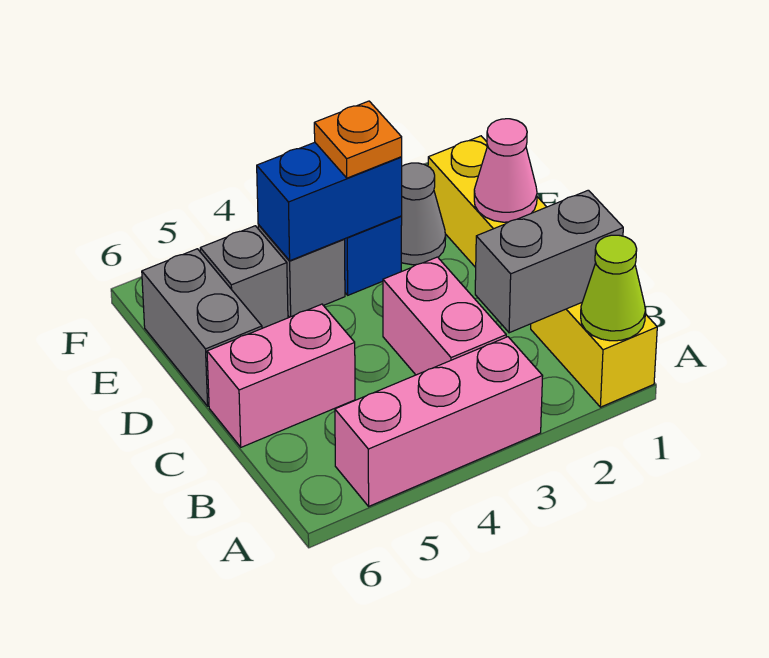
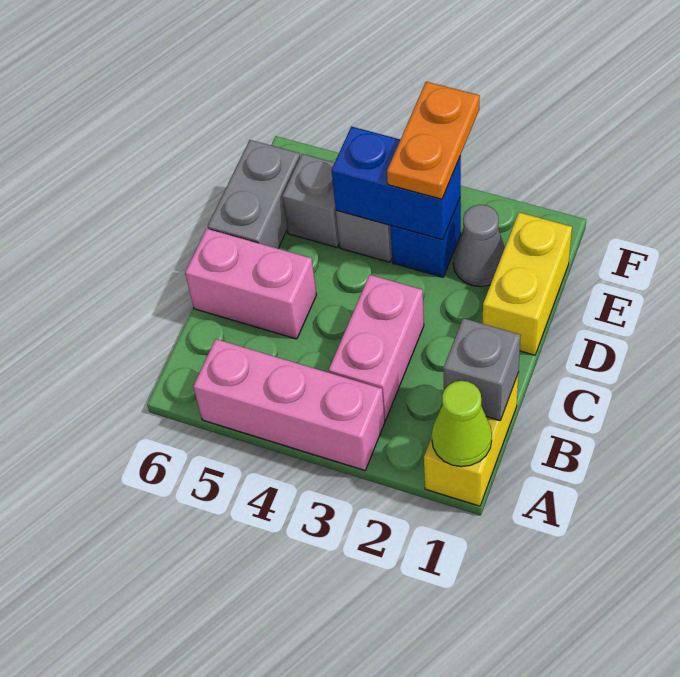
grey brick B1:B2 level 2 -> grey brick B1 level 2
pink cone D1 level 2 -> none
orange plate E3 level 3 -> orange plate E3:F3 level 3

